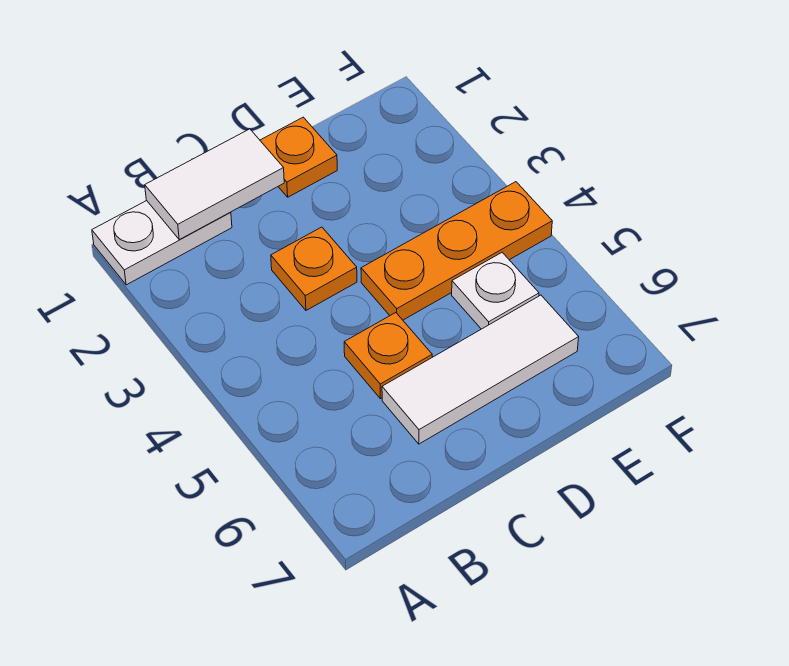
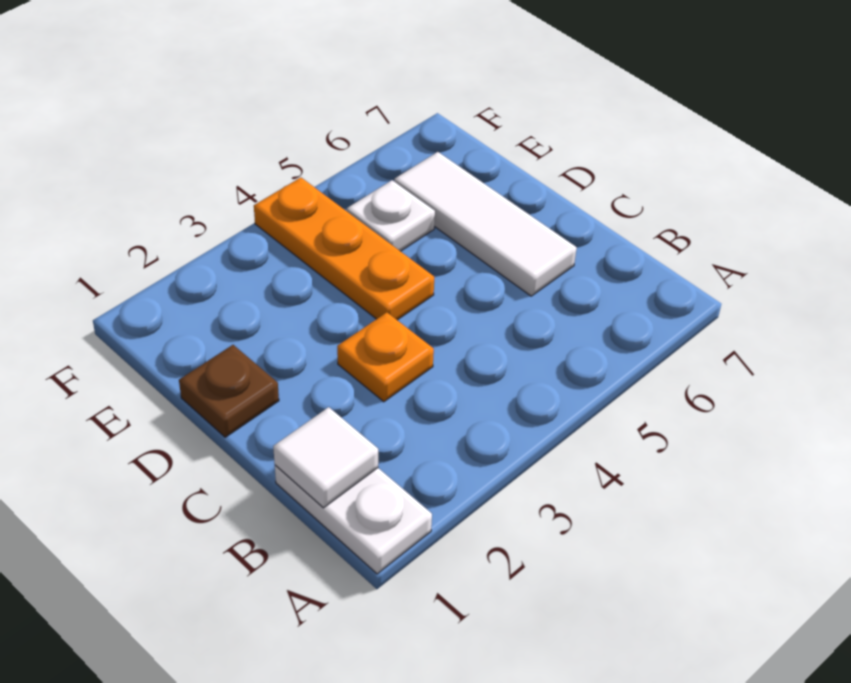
white tile B1:C1 level 2 -> white tile B1 level 2
orange plate C5 level 1 -> none
orange plate D1 level 1 -> brown plate D1 level 1

